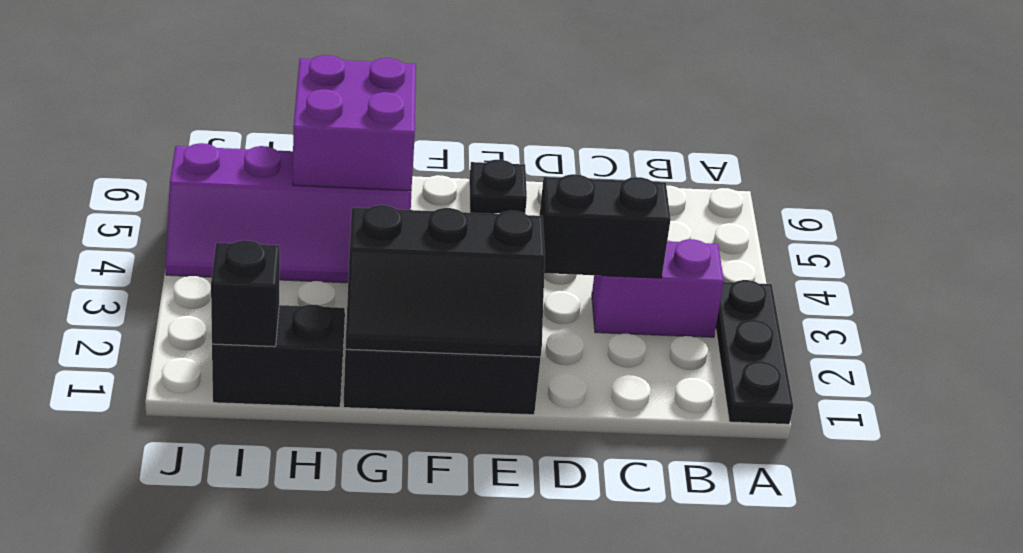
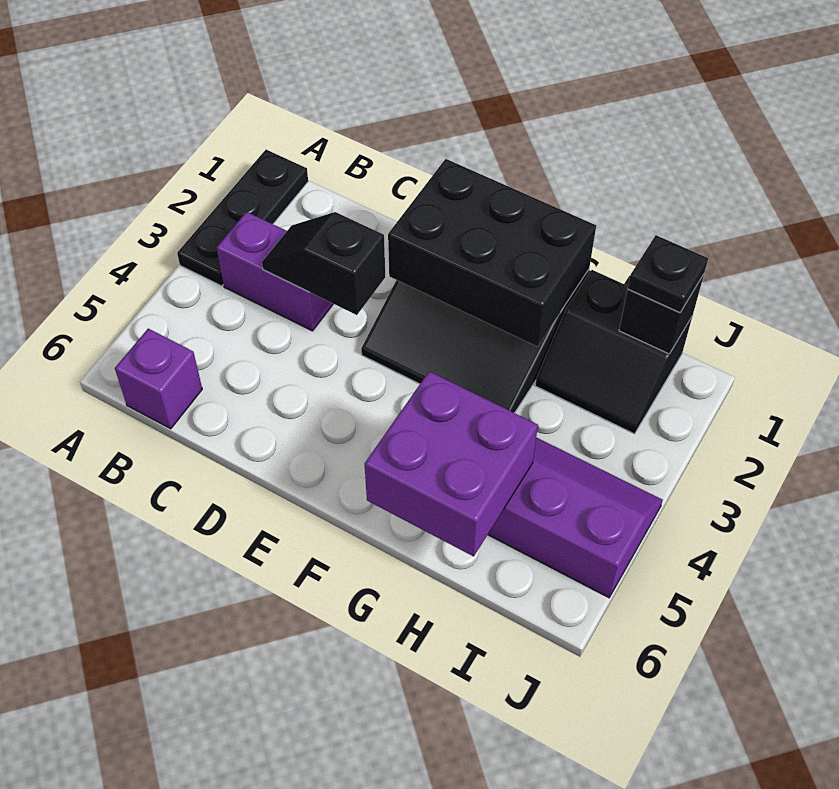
none -> purple brick B6 level 1
black brick C3:D3 level 2 -> black slope C3:D3 level 2 top D
black slope E1:G2 level 2 top 2 -> black brick E1:G2 level 2
black plate E6 level 1 -> black plate I1 level 3

